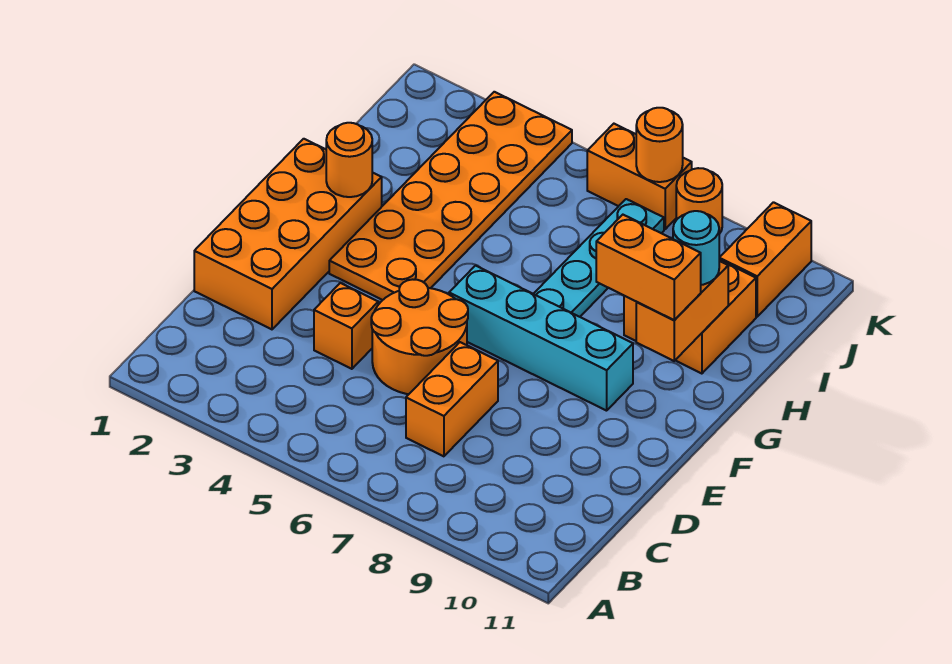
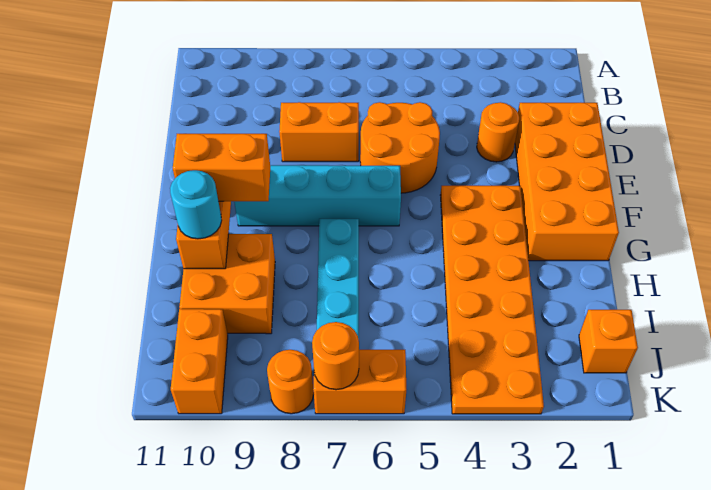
orange brick C7:D7 level 1 -> orange brick D7:D8 level 1
orange brick D4 level 1 -> orange brick J1 level 1
orange round brick G2 level 2 -> orange round brick D3 level 1

